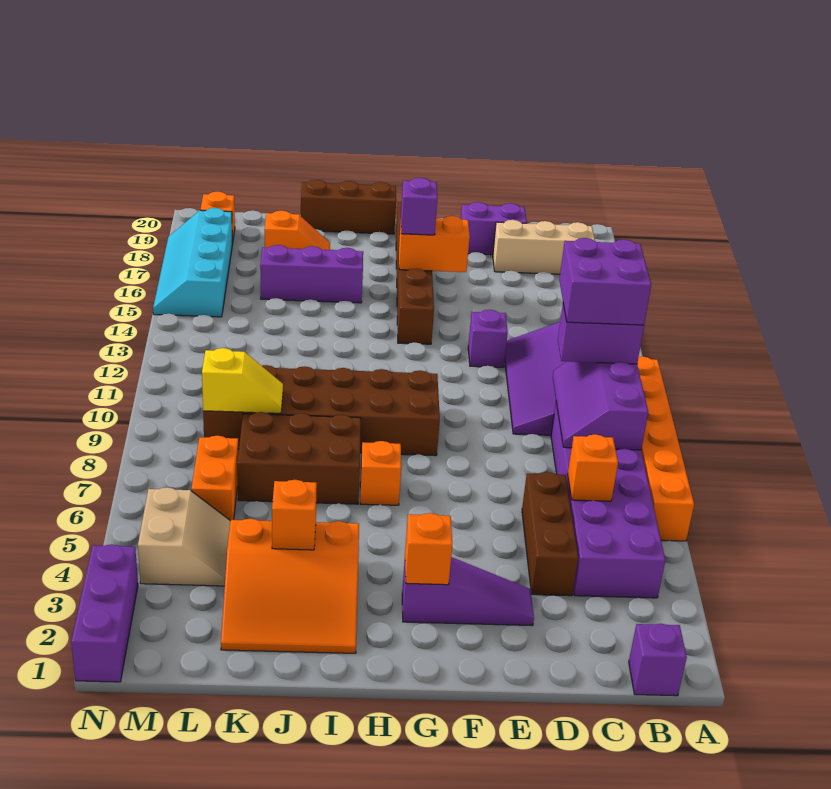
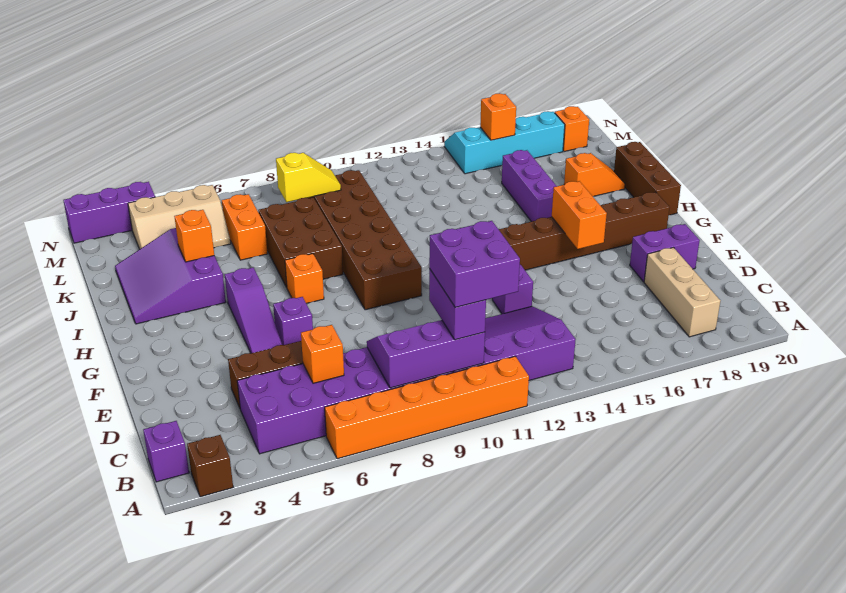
none -> brown brick A2 level 1
purple brick D19:E19 level 1 -> purple brick E18:E19 level 1
purple slope E3:G3 level 1 top G -> purple slope F5:H5 level 1 top H
orange brick G3 level 2 -> orange brick M16 level 2
purple brick G16 level 3 -> purple brick F6 level 1
orange slope I2:K4 level 1 top 4 -> purple slope I2:K4 level 1 top 4
orange slope J18:K18 level 1 top K -> orange slope J18:J19 level 1 top 18
yellow slope K9:L9 level 2 top L -> yellow slope L8:L9 level 2 top 8
tan slope L4:M5 level 1 top M -> tan slope L3:M5 level 1 top M
orange brick L6:L7 level 1 -> orange brick K6:L6 level 1

